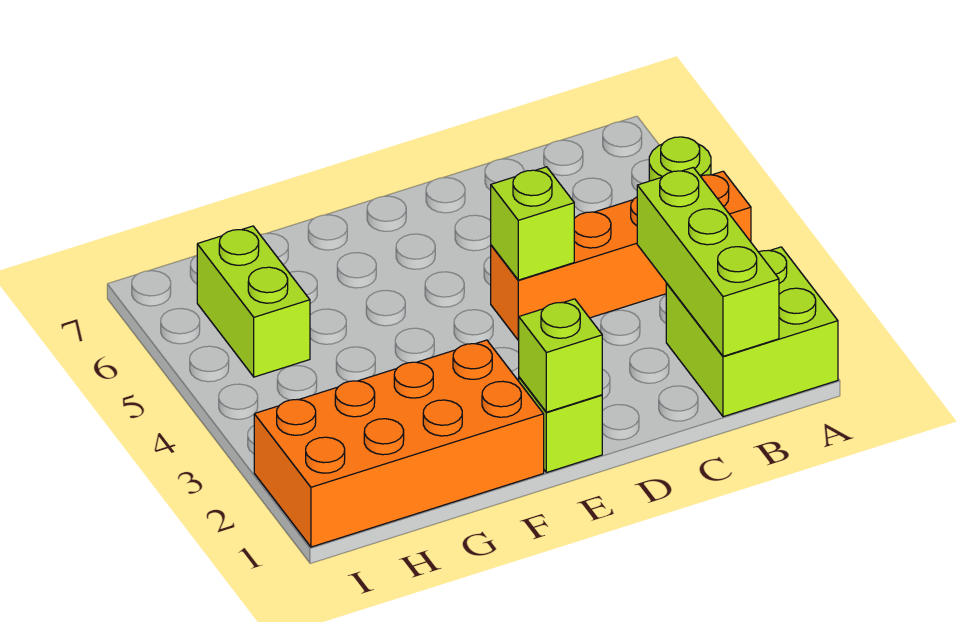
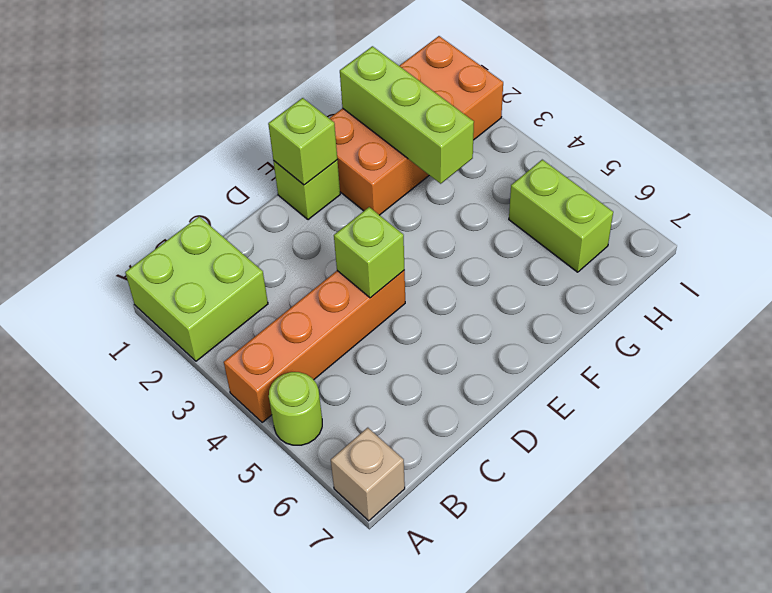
none -> tan brick A7 level 1
lime brick B1:B3 level 2 -> lime brick G1:G3 level 2

